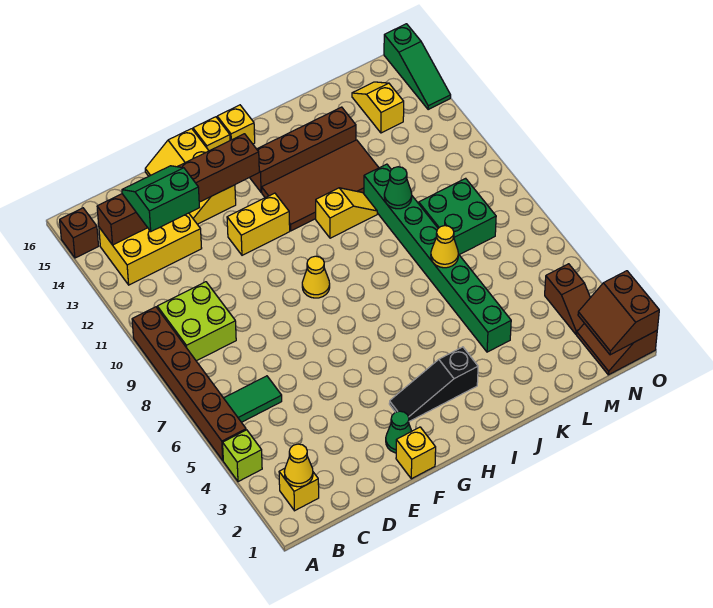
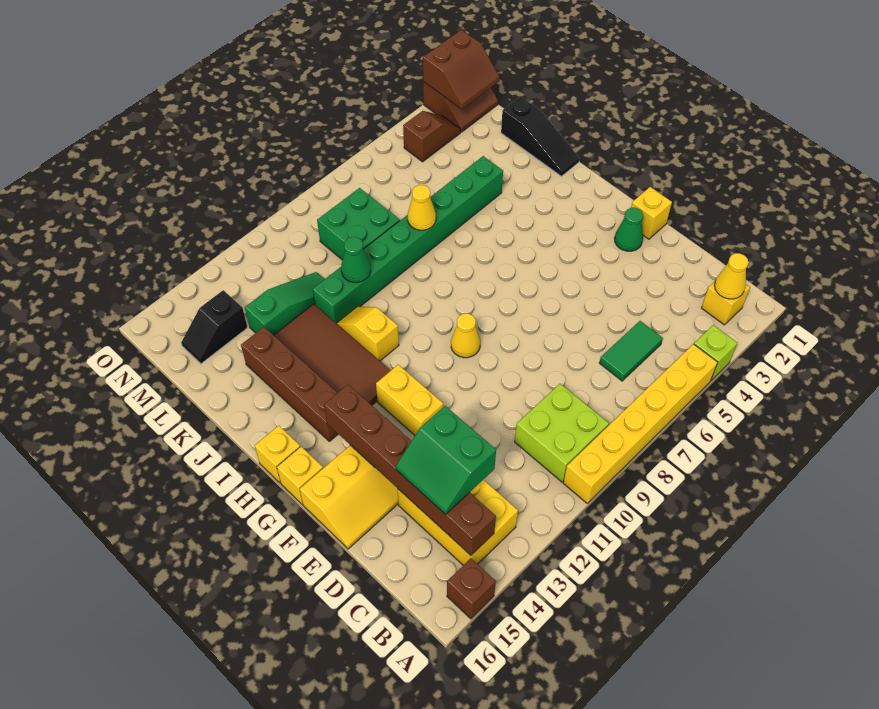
brown brick A5:A10 level 1 -> yellow brick A5:A10 level 1
green tile B6:C6 level 1 -> green tile C5:C6 level 1
black slope G3:I3 level 1 top I -> black slope J1:L1 level 1 top L
yellow slope M14:M15 level 1 top 14 -> black slope M14:M15 level 1 top 14
green slope O14:O16 level 1 top 16 -> green slope L11:L13 level 1 top 13

